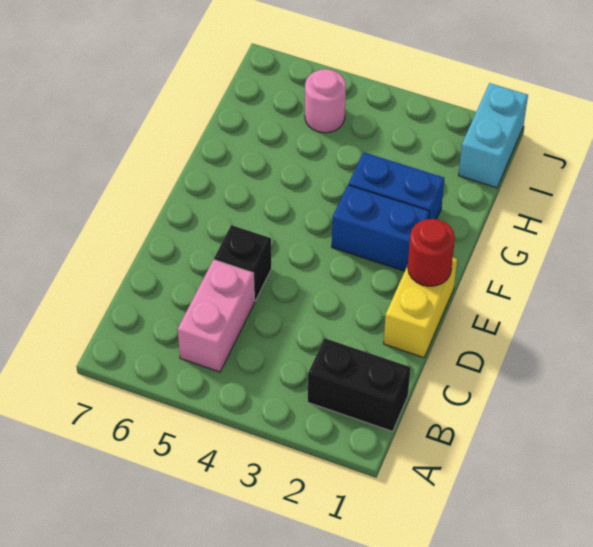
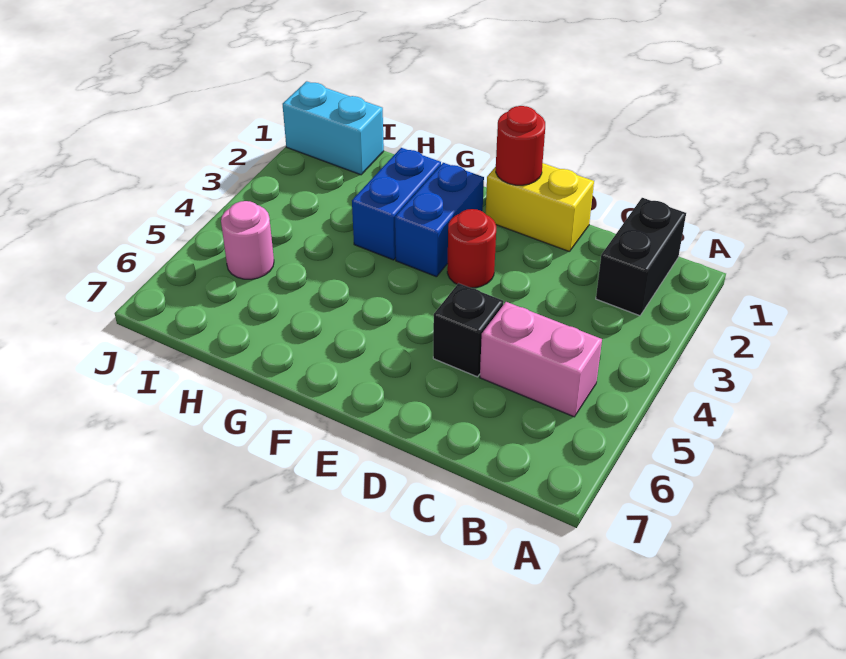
none -> red round brick E3 level 1

